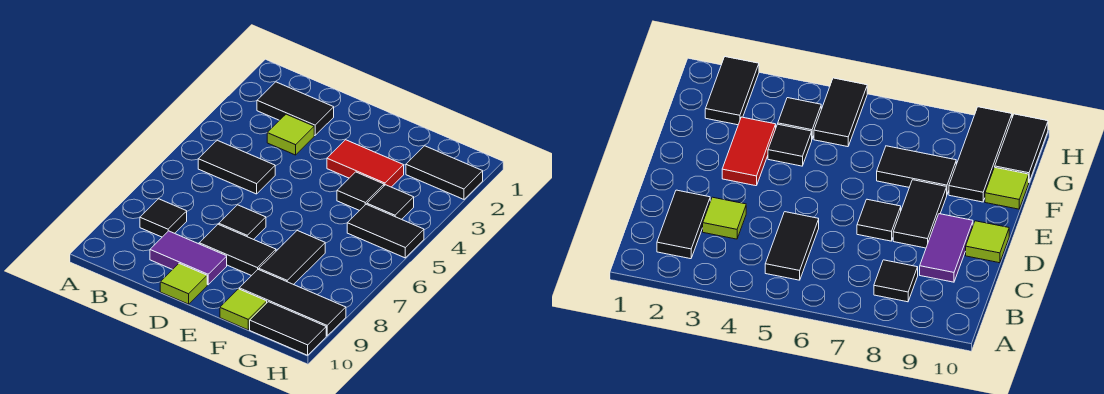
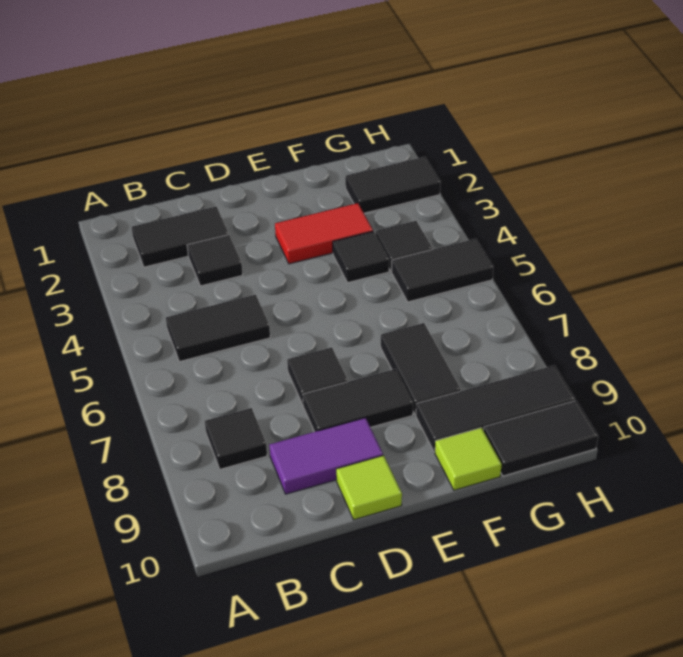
lime tile C3 level 1 -> black tile C3 level 1

